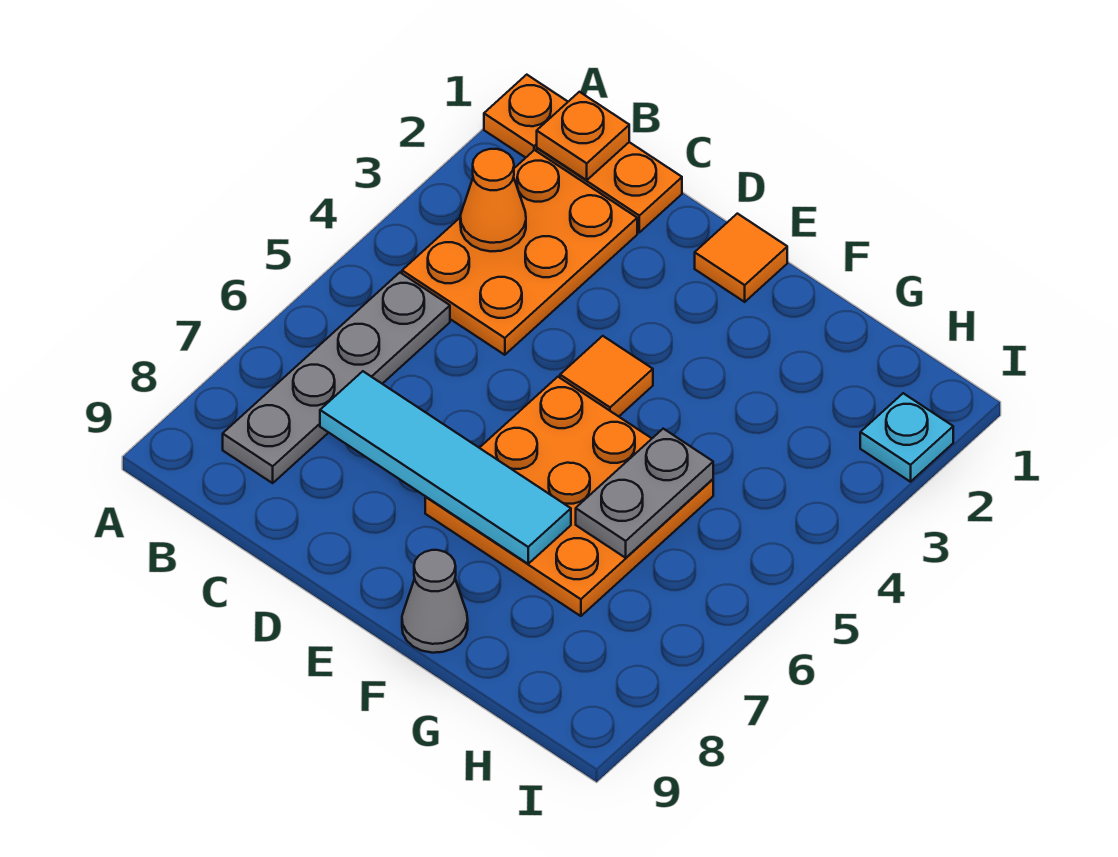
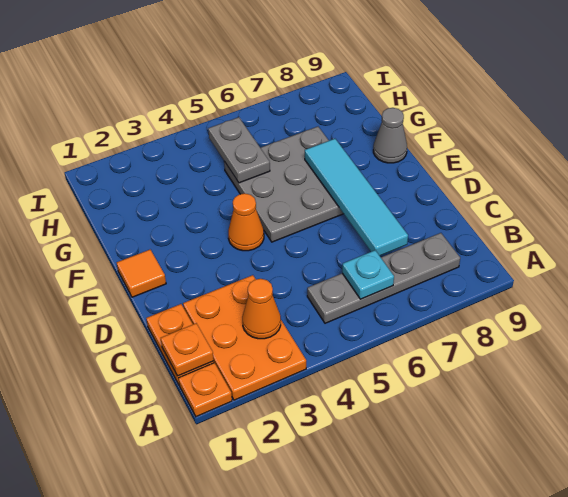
orange plate B2:C4 level 1 -> orange plate A2:C3 level 1
orange tile E4 level 1 -> orange cone E4 level 1
orange plate E5:G7 level 1 -> grey plate E5:G7 level 1
grey plate G5:G6 level 2 -> grey plate G5:H5 level 2
cyan plate I2 level 1 -> cyan plate B6 level 2

